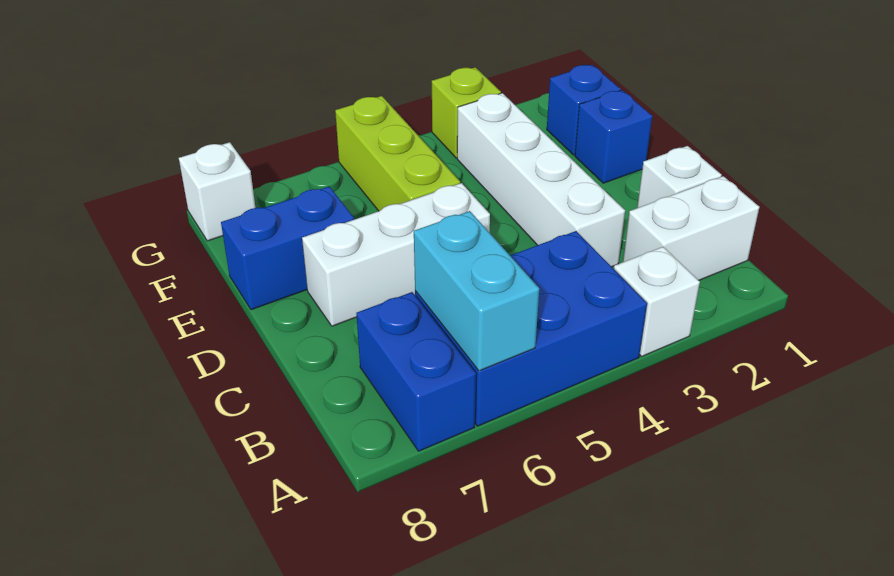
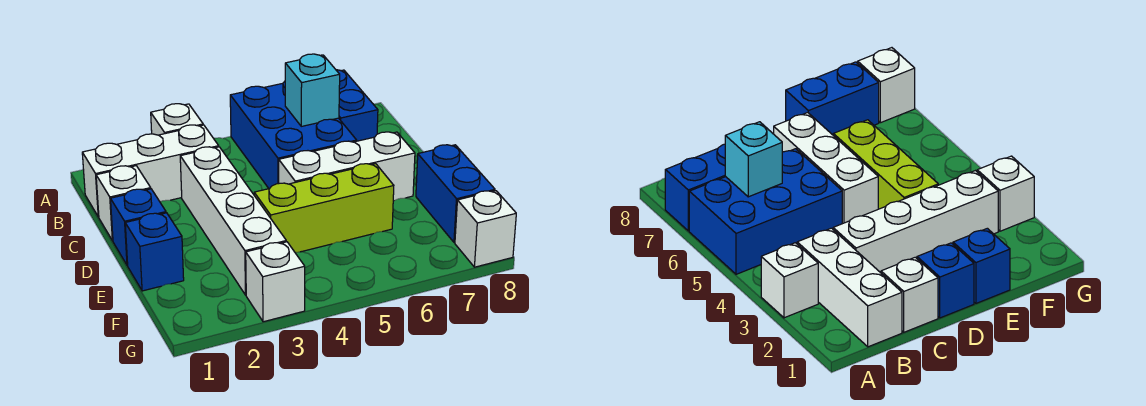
blue brick A4:B6 level 1 -> blue brick A5:C6 level 1
cyan brick A6:B6 level 2 -> cyan brick B6 level 2
white brick B1:B2 level 1 -> white brick B1:B3 level 1
lime brick E5:G5 level 1 -> lime brick E4:E6 level 1
blue brick E7:E8 level 1 -> blue brick E8:F8 level 1
blue brick F1 level 1 -> blue brick D1 level 1
lime brick G3 level 1 -> white brick G3 level 1

